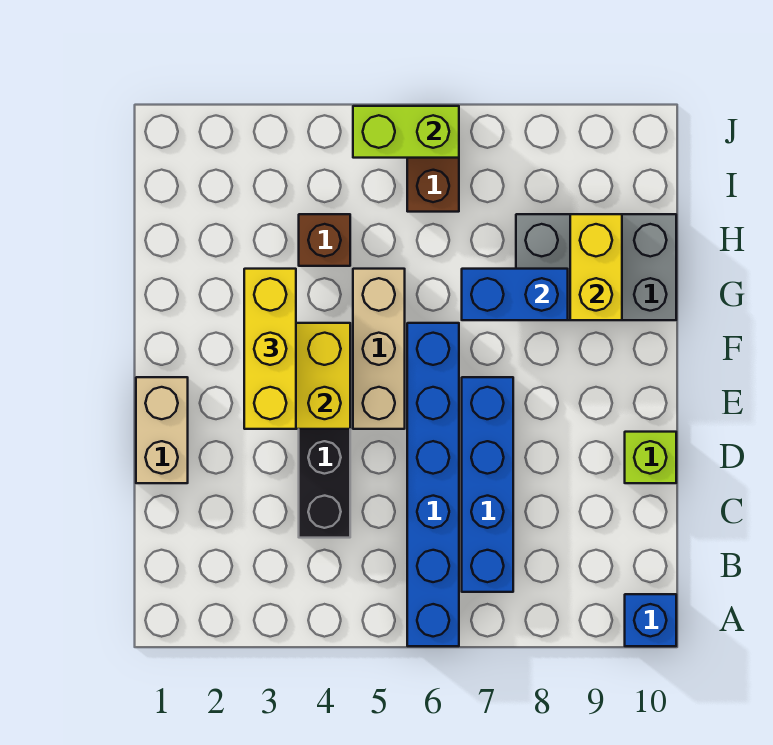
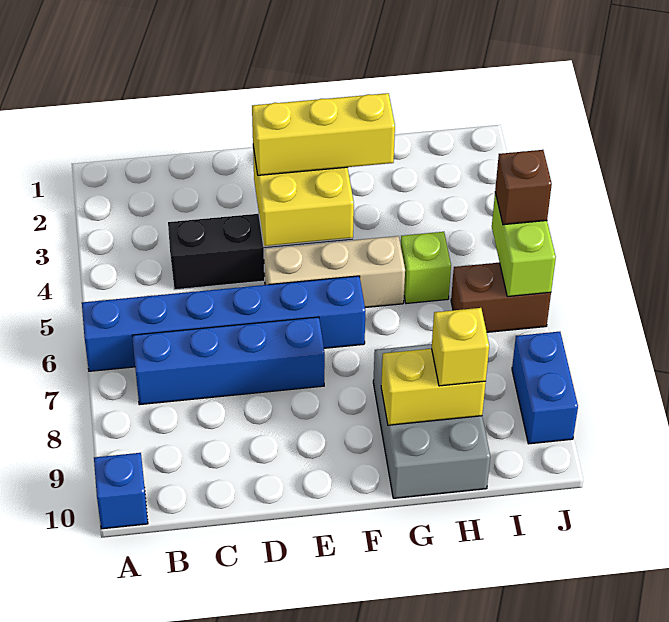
tan brick D1:E1 level 1 -> none
lime brick D10 level 1 -> lime brick H5 level 1
blue brick G7:G8 level 2 -> blue brick J8:J9 level 1
brown brick H4 level 1 -> brown brick J5 level 3
none -> yellow brick H9 level 3

